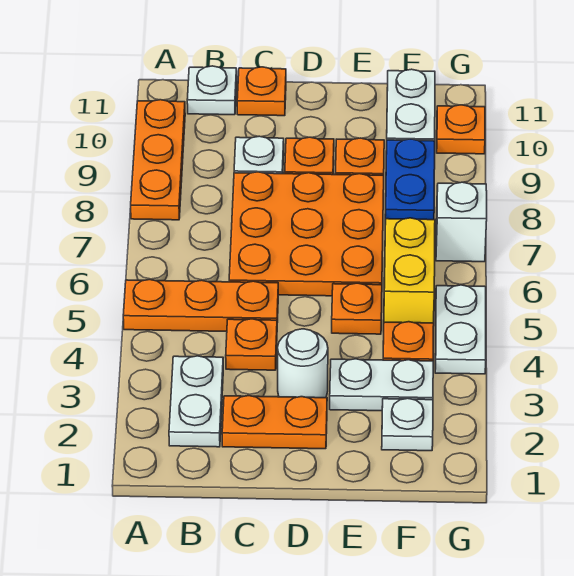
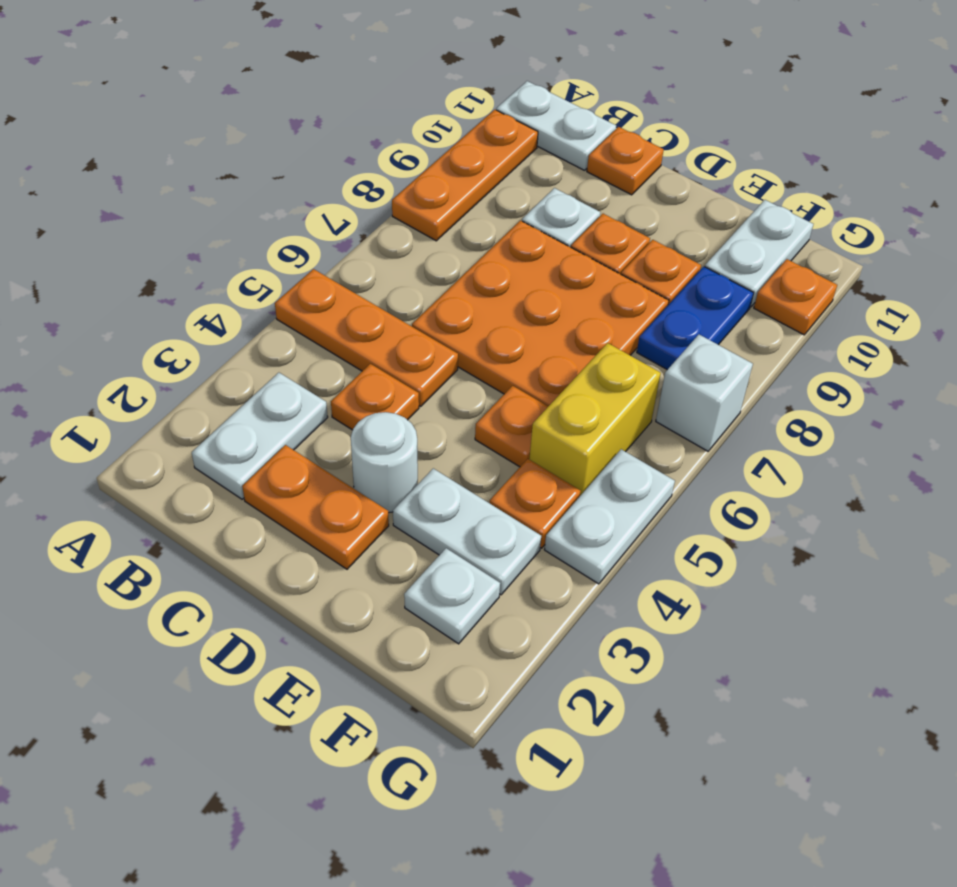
white plate B11 level 1 -> white plate A11:B11 level 1

